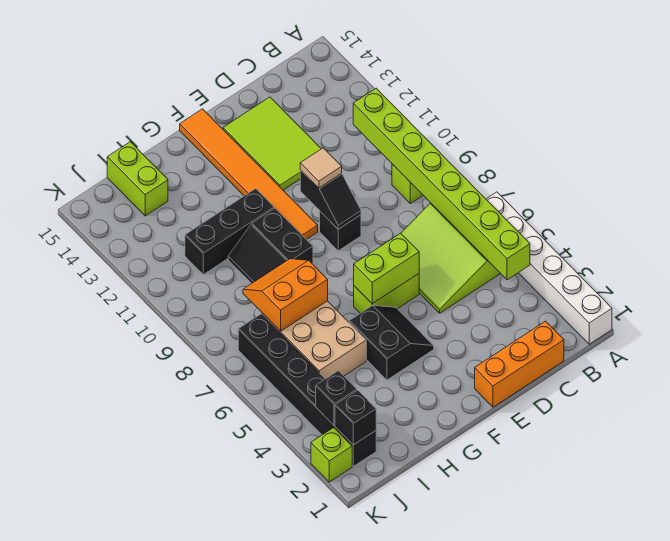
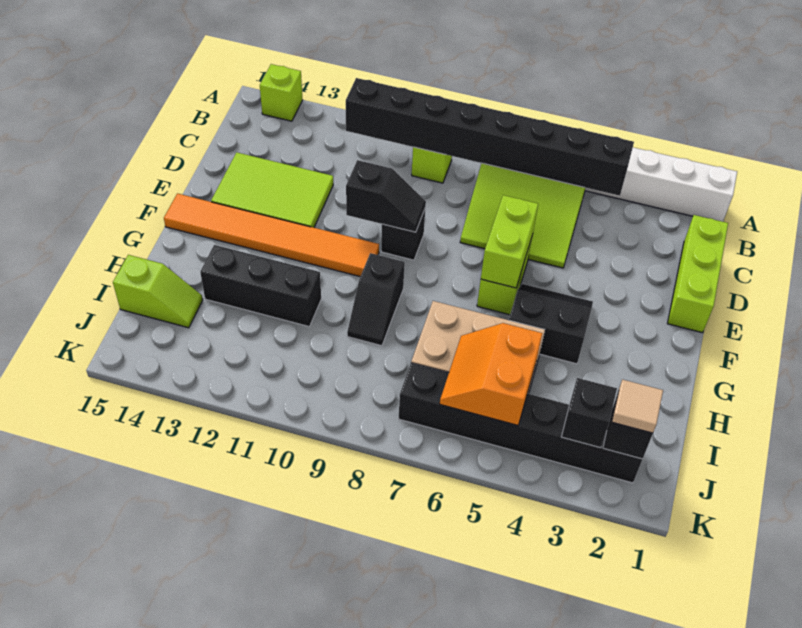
lime brick B4:B11 level 2 -> black brick B4:B11 level 2
orange brick C1:E1 level 1 -> lime brick C1:E1 level 1
tan tile E10 level 3 -> tan tile J2 level 3
black slope G9:H10 level 1 top G -> black slope G9:H9 level 1 top G
black brick G11:I11 level 1 -> black brick H11:H13 level 1
orange slope H7:I8 level 2 top 7 -> orange slope I5:J6 level 2 top 5
lime brick I14:I15 level 1 -> lime slope I14:I15 level 1 top 15
lime brick K2 level 1 -> lime brick A14 level 1

